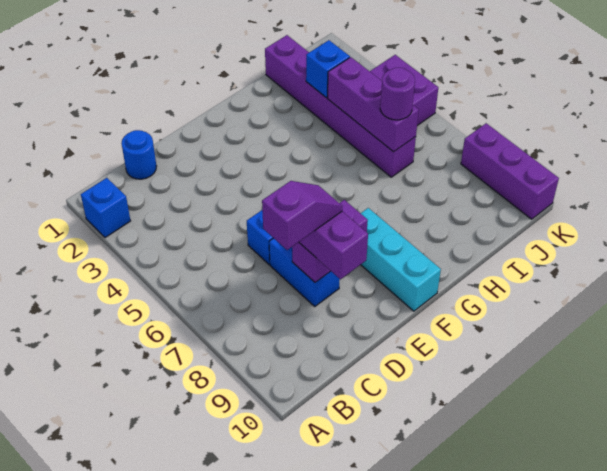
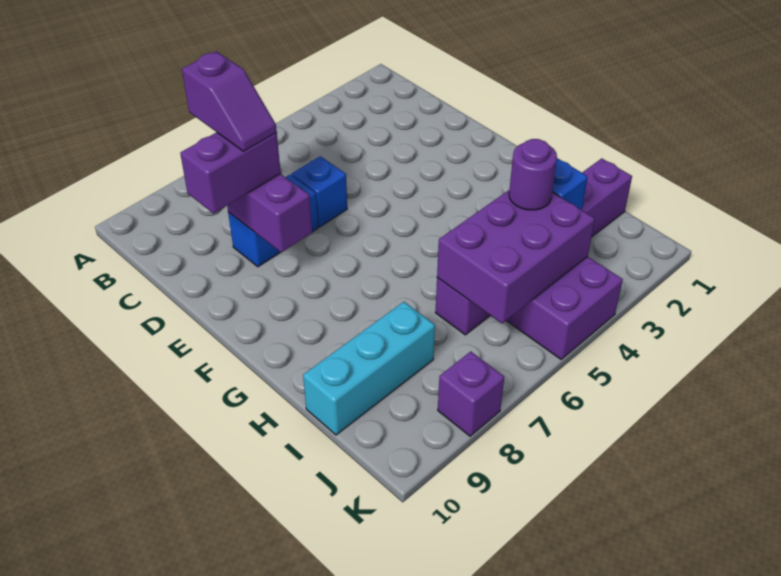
blue brick A2 level 1 -> none
blue round brick C1 level 1 -> none
cyan brick F8:F10 level 1 -> cyan brick I8:I10 level 1
purple brick I4:I6 level 2 -> purple brick I4:J6 level 2
purple round brick I6 level 3 -> purple round brick I4 level 3
purple brick K8:K10 level 1 -> purple brick K8 level 1

